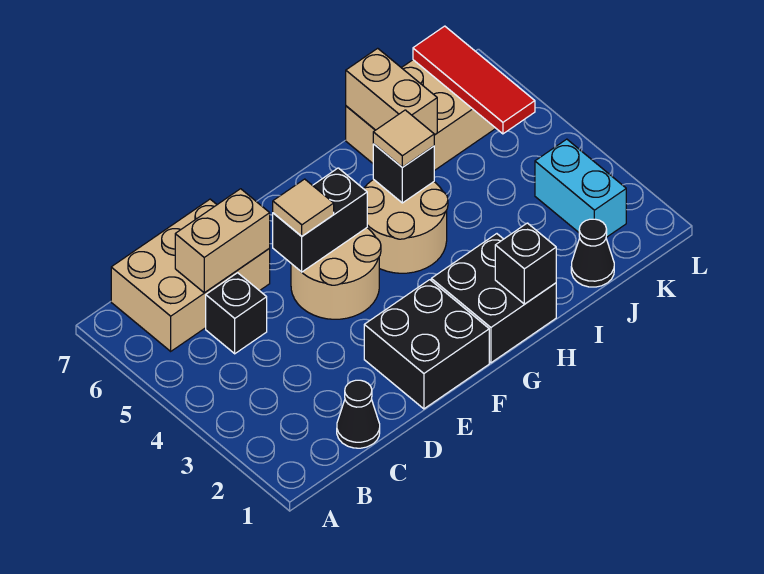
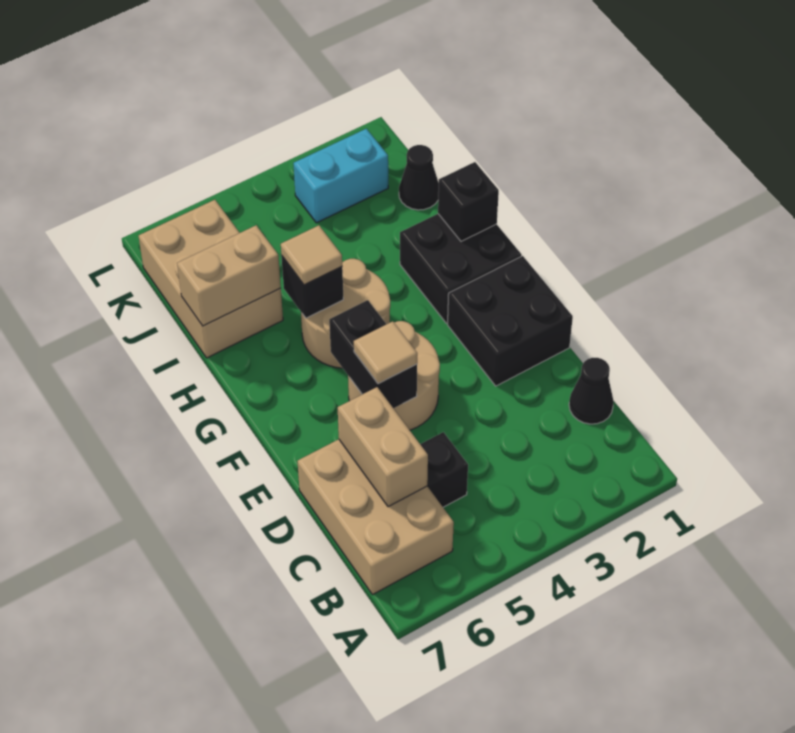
red tile K5:K7 level 2 -> none

